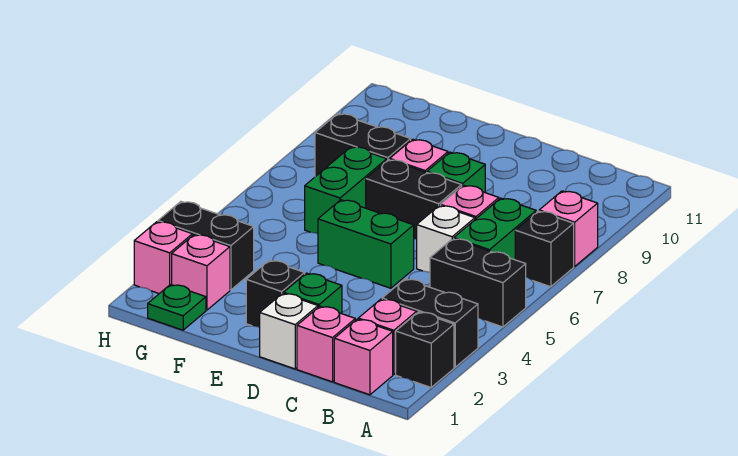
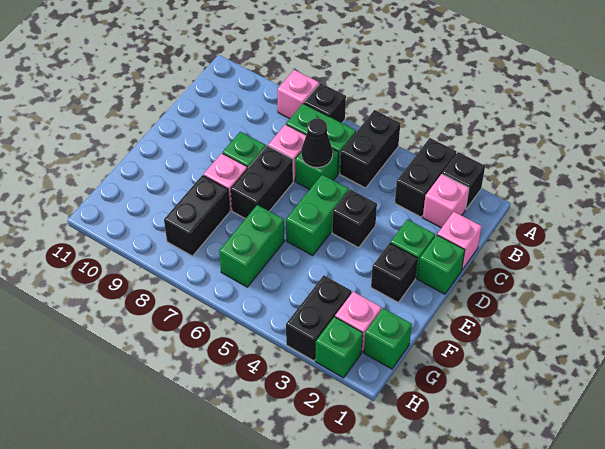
pink brick B1 level 1 -> none
white brick C6 level 1 -> green brick C6 level 1
none -> black cone C6 level 2
white brick D1 level 1 -> green brick D1 level 1
none -> black brick D4 level 1
green brick F6:F7 level 1 -> green brick F6:G6 level 1
green plate G1 level 1 -> green brick G1 level 1
pink brick H2 level 1 -> green brick H2 level 1

